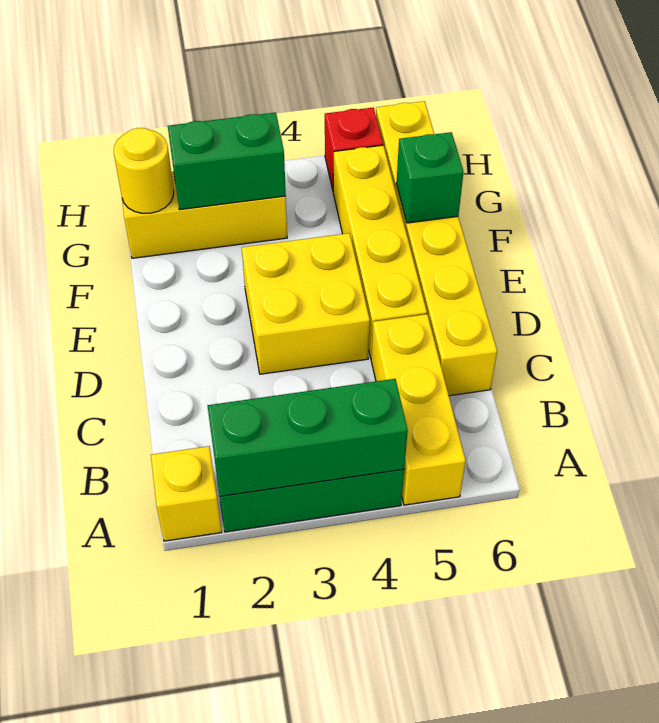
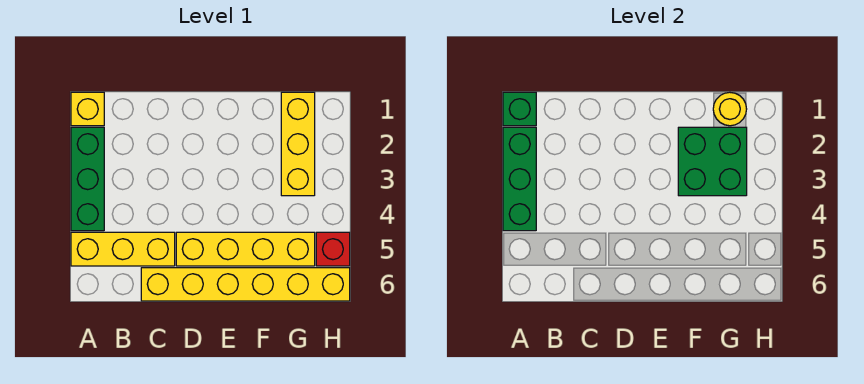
yellow brick D3:E4 level 1 -> none
green brick F6 level 2 -> green brick A1 level 2
green brick G2:G3 level 2 -> green brick F2:G3 level 2

